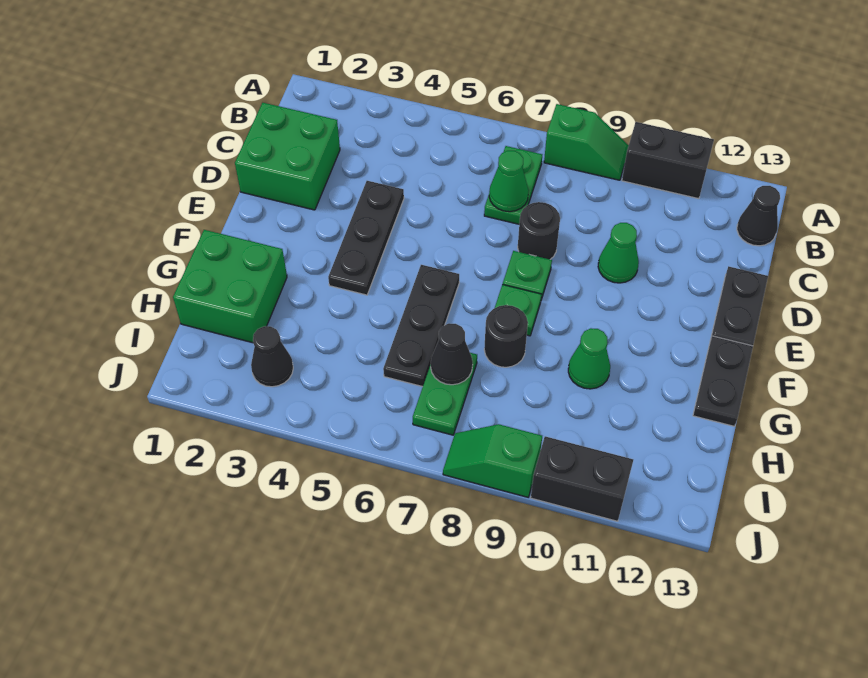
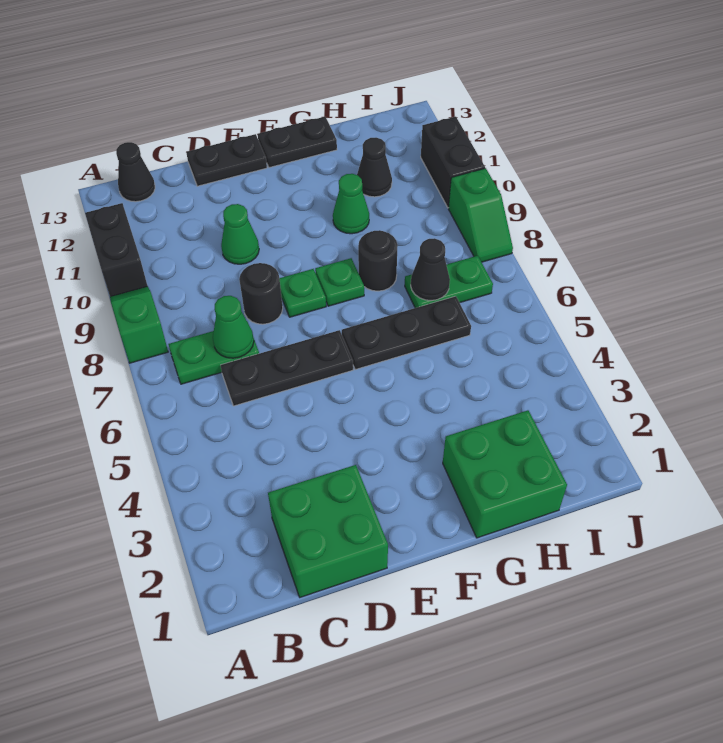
black plate D4:F4 level 1 -> black plate C6:E6 level 1
black cone I3 level 1 -> black cone H11 level 1

